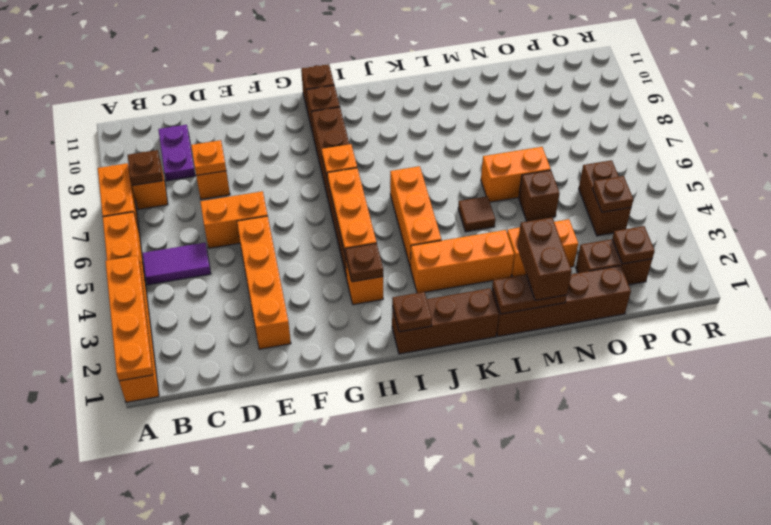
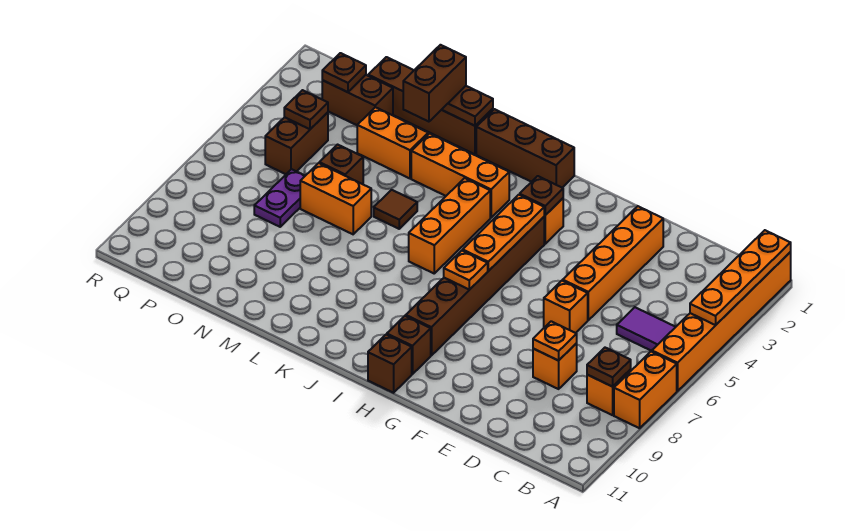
purple plate C9:C10 level 1 -> purple plate O6:O7 level 1
orange brick D6:E6 level 1 -> orange brick E6 level 1
brown plate I1 level 2 -> none

